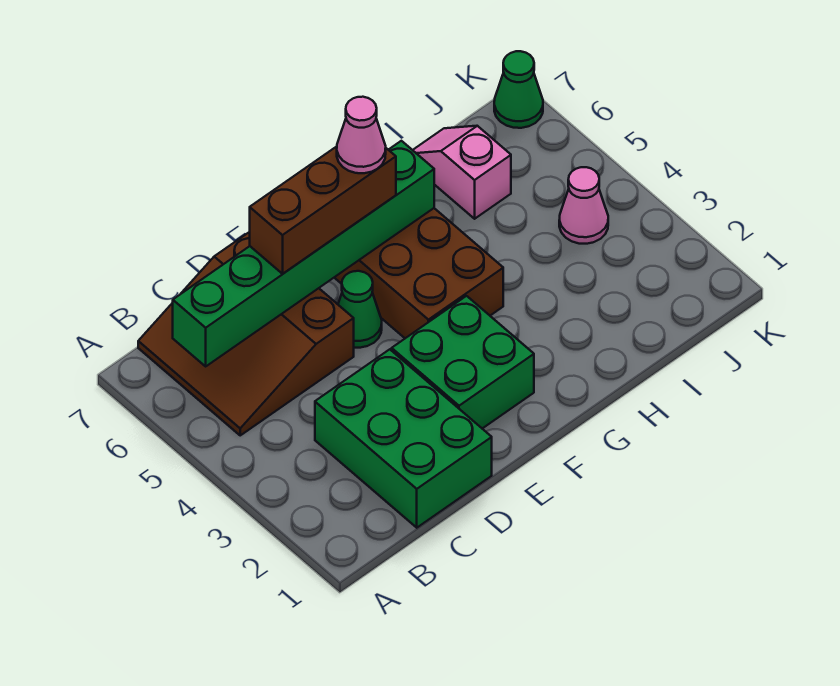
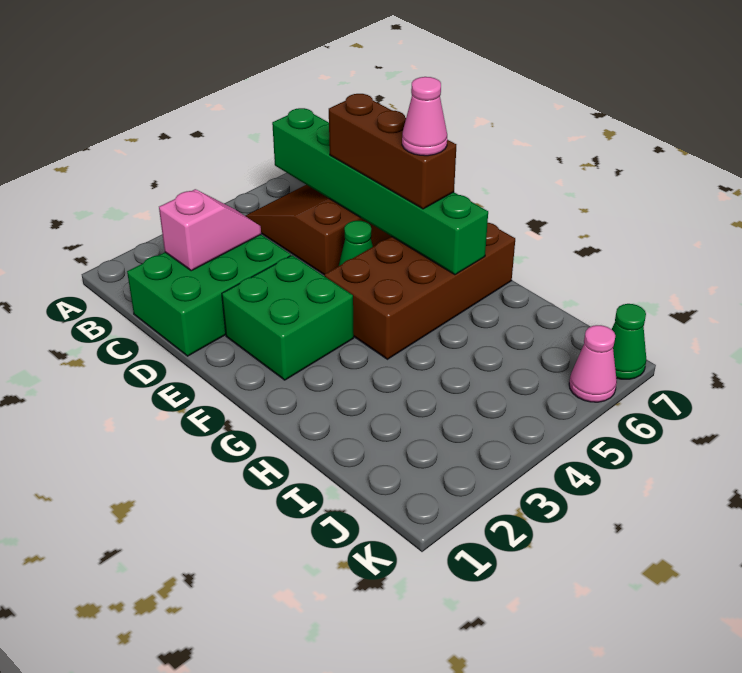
pink slope I6:I7 level 1 top 6 -> pink slope C2:C3 level 2 top 2
pink cone J4 level 1 -> pink cone K6 level 1

